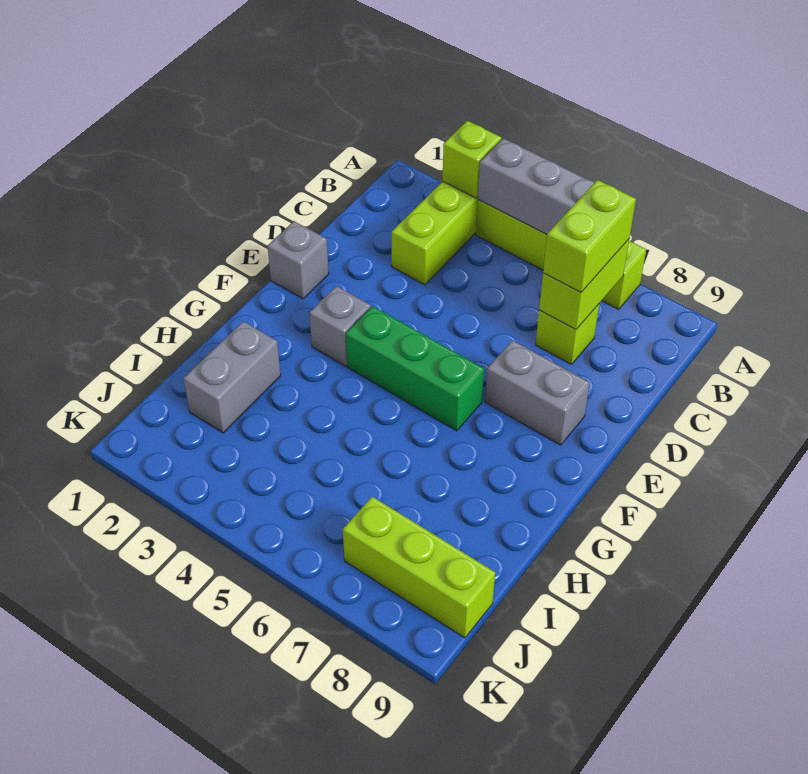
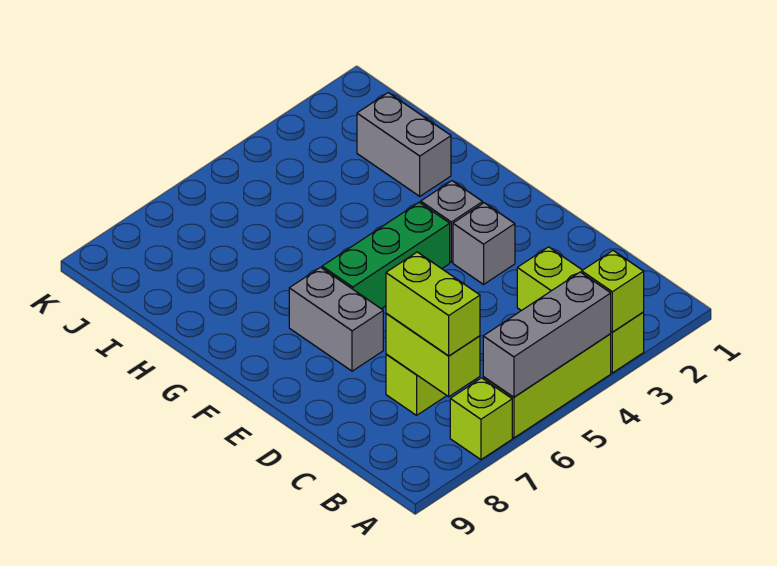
grey brick E1 level 1 -> grey brick E3 level 1
grey brick E7:E8 level 1 -> grey brick E7:F7 level 1
lime brick J7:J9 level 1 -> none

